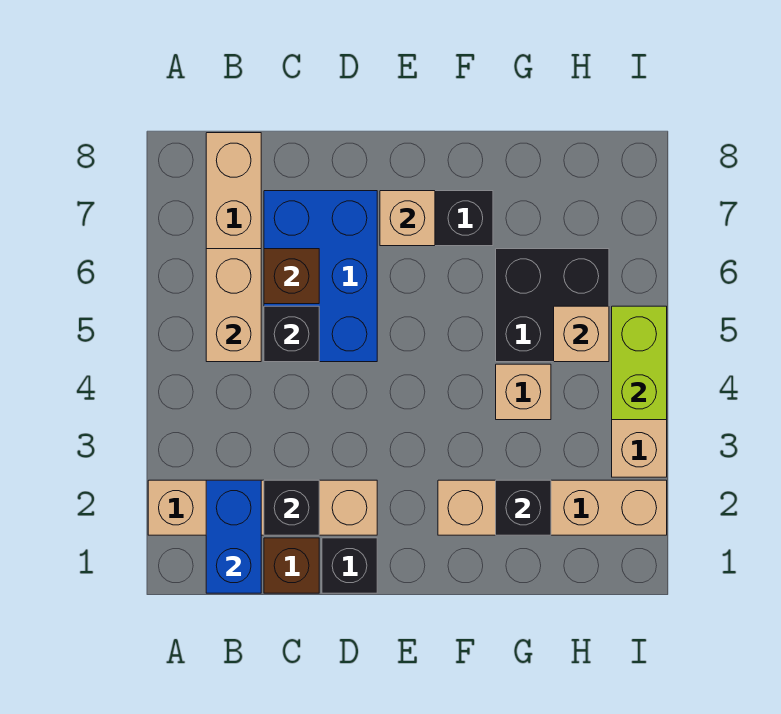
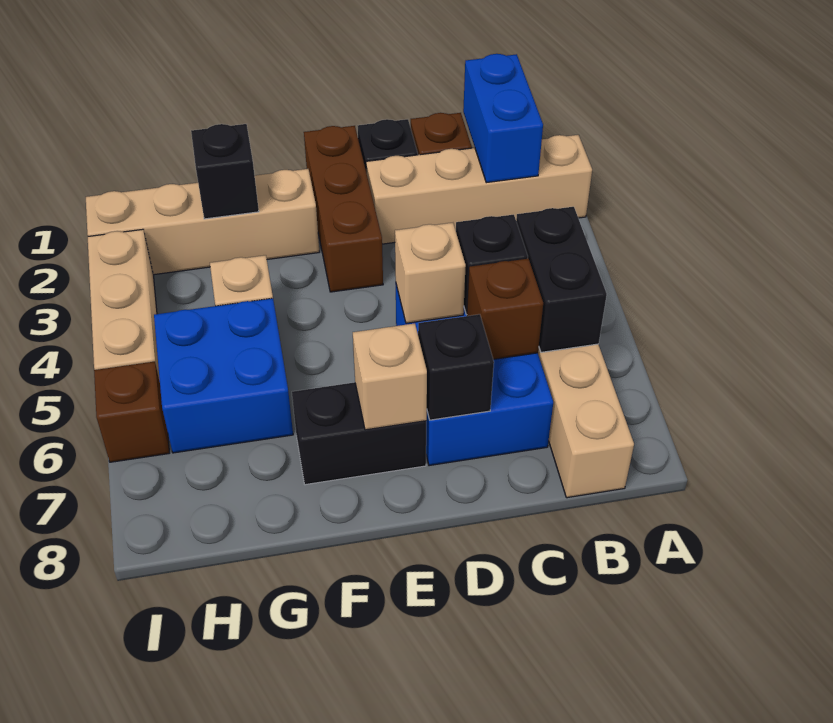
tan brick B5:B6 level 2 -> black brick B5:B6 level 2
black brick C2 level 2 -> black brick D7 level 2
none -> brown brick E1:E3 level 1
black brick G5:H6 level 1 -> blue brick G5:H6 level 1
tan brick H5 level 2 -> tan brick D5 level 2
lime brick I4:I5 level 2 -> none
none -> brown brick I6 level 1

